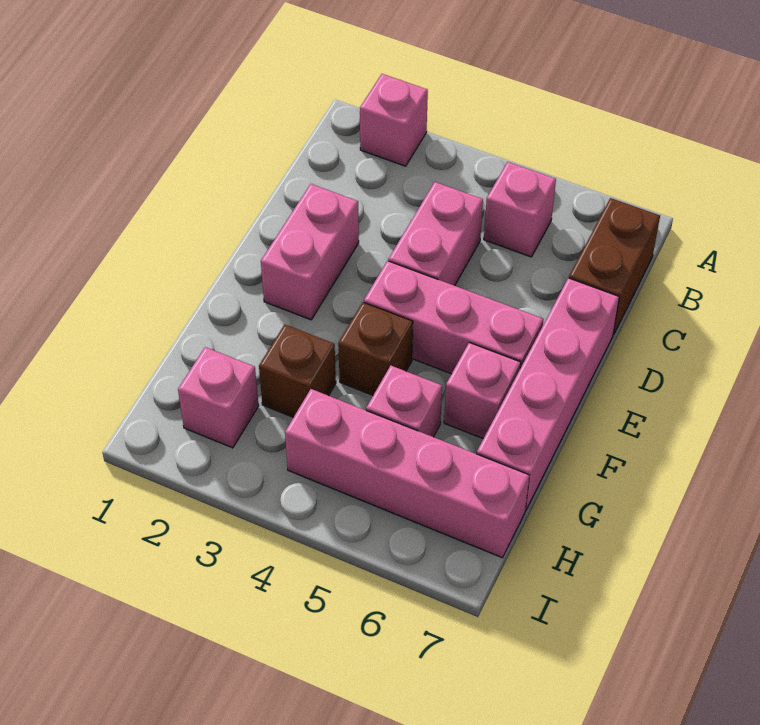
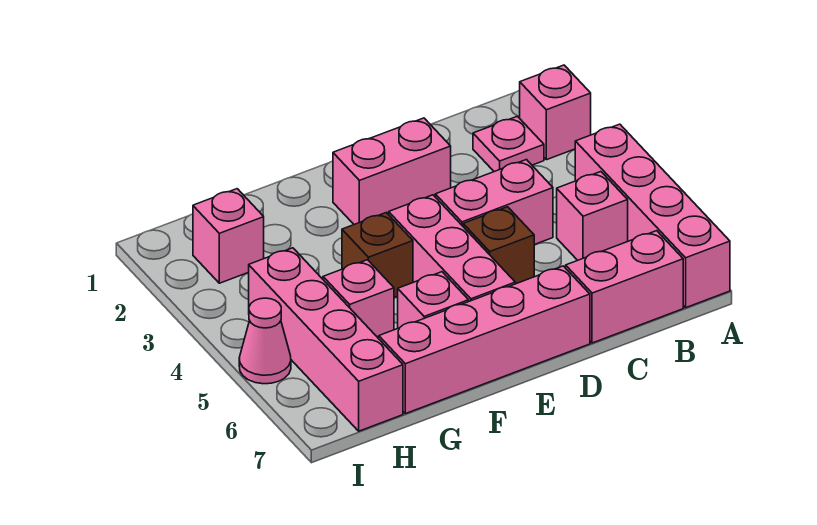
none -> pink brick A4:A7 level 1
none -> pink plate B2 level 1
brown brick B7:C7 level 1 -> pink brick B7:C7 level 1
brown brick G3 level 1 -> brown brick D5 level 1
none -> pink cone I5 level 1

